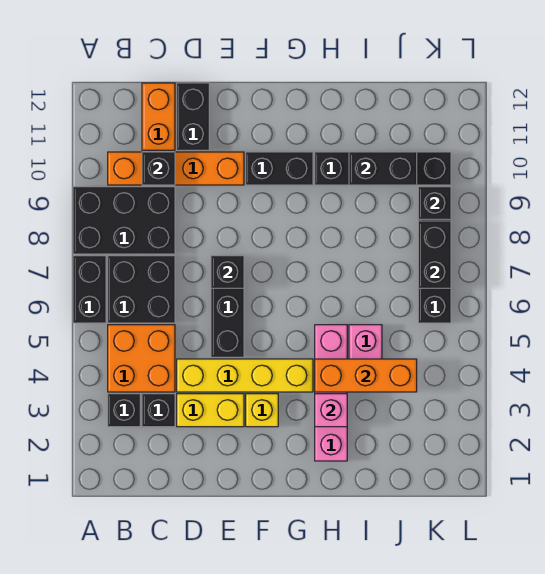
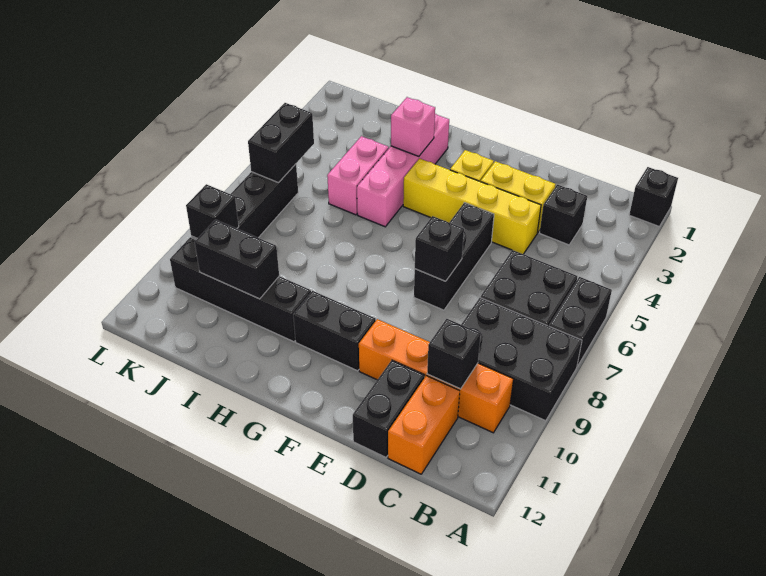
black brick B3 level 1 -> black brick A1 level 1
orange brick B4:C5 level 1 -> none
orange brick H4:J4 level 2 -> none
black brick K7:K8 level 2 -> black brick K5:K6 level 2

